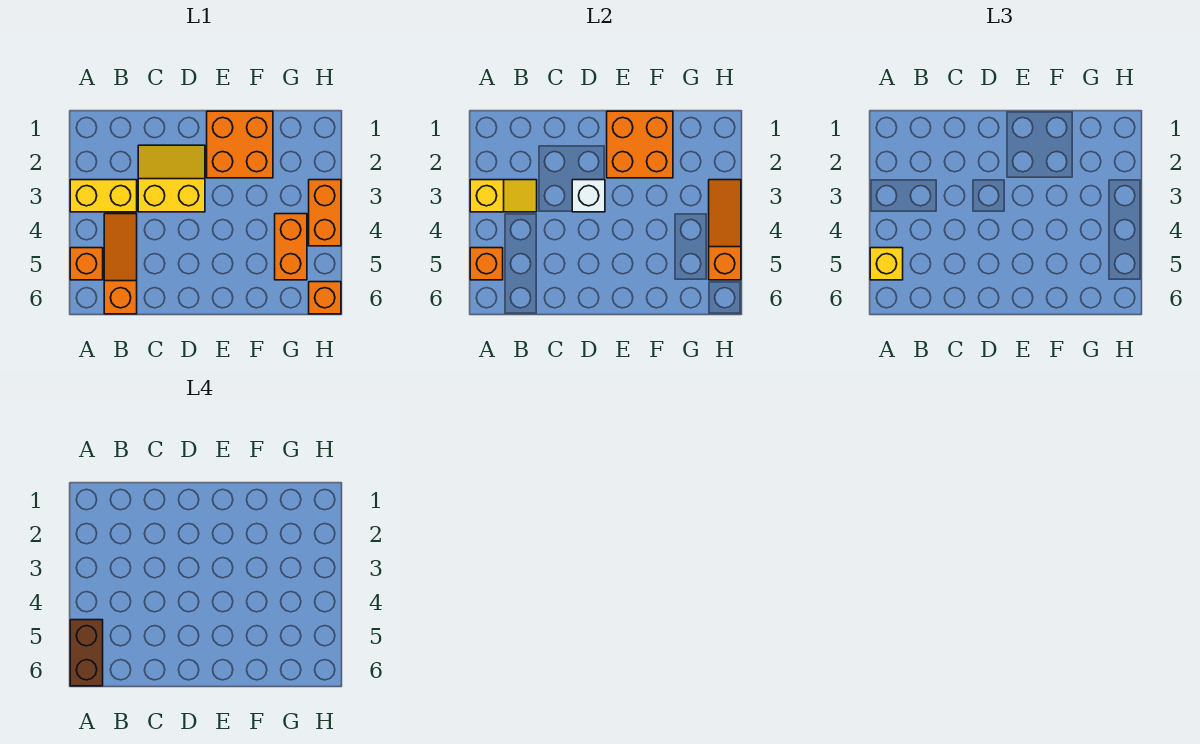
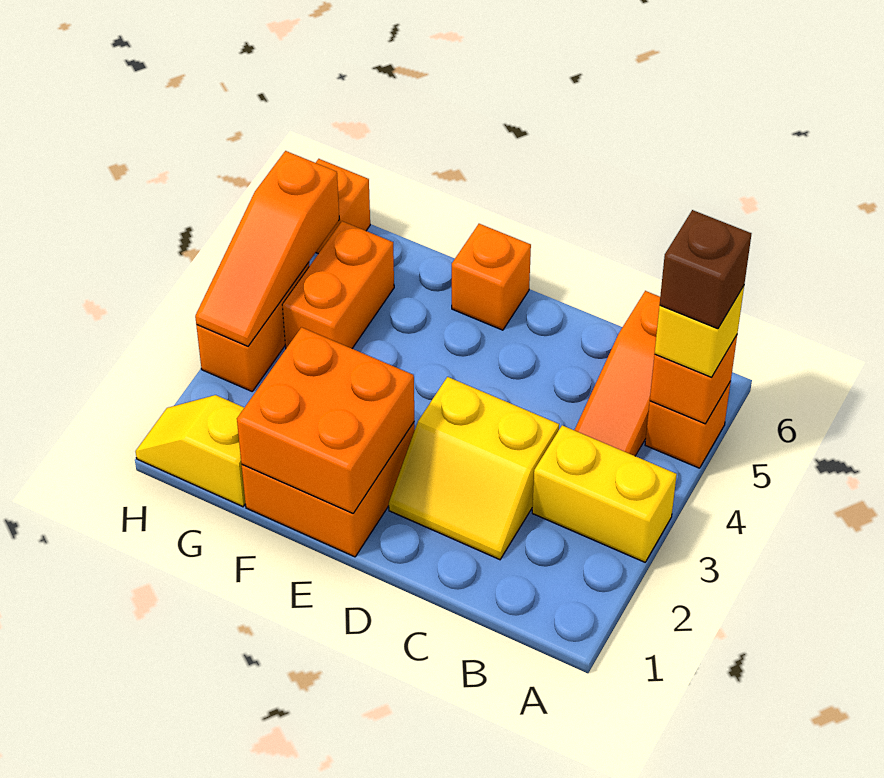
yellow slope A3:B3 level 2 top A -> yellow slope G1:H1 level 1 top G
brown brick A5:A6 level 4 -> brown brick A5 level 4
white brick D3 level 2 -> none
none -> orange brick E6 level 1

